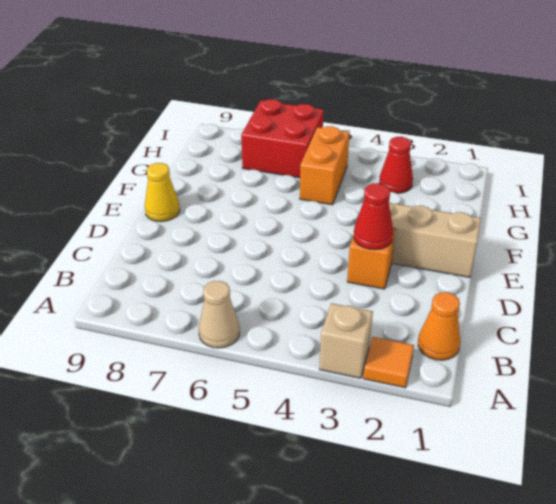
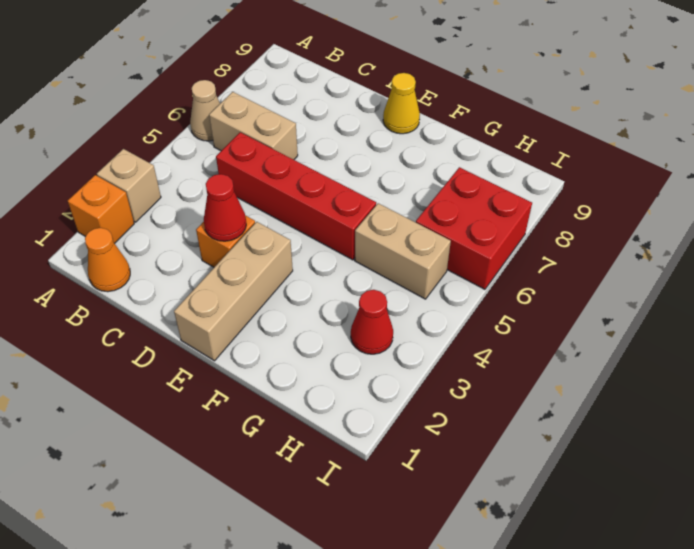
orange tile A2 level 1 -> orange brick A2 level 1
none -> tan brick B6:C6 level 1
none -> red brick C5:F5 level 1
orange brick G5:H5 level 1 -> tan brick G5:H5 level 1

